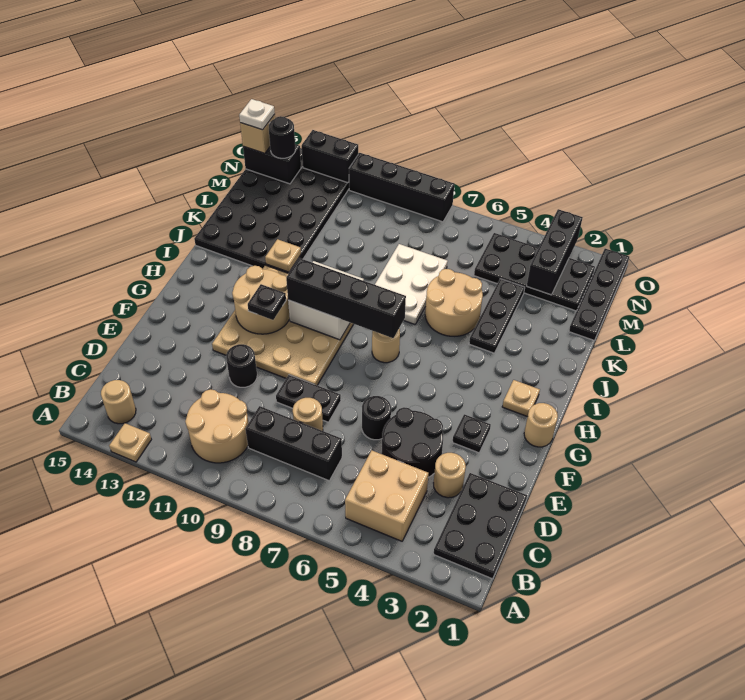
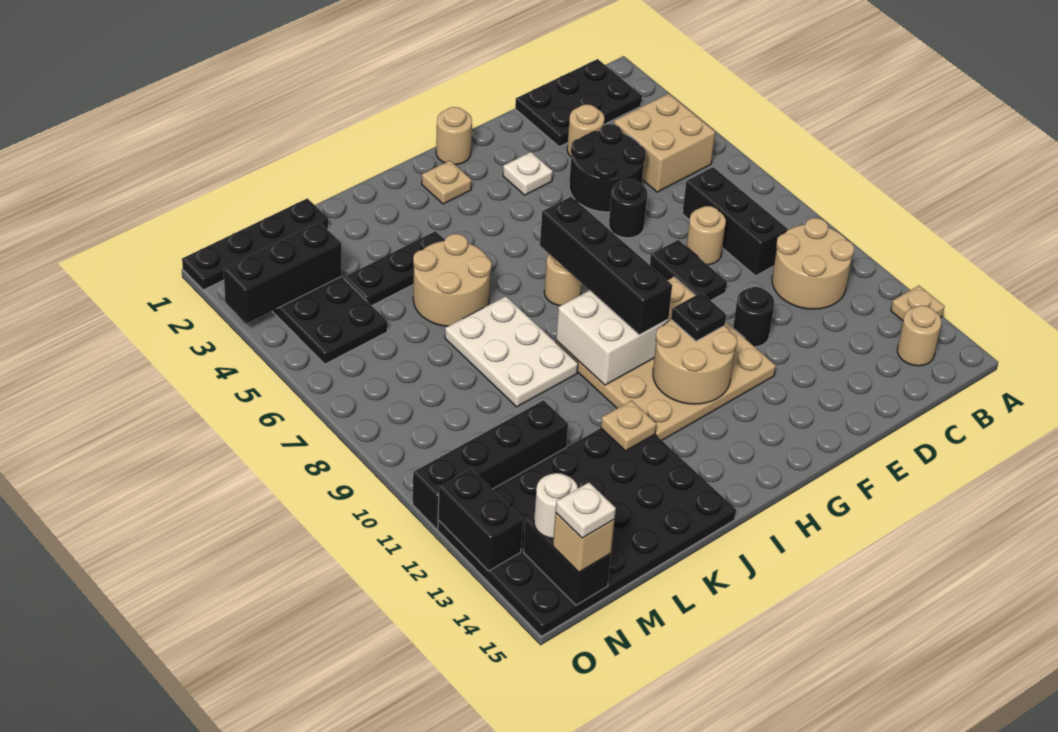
black plate F3 level 1 -> white plate F3 level 1
white plate J7:L8 level 1 -> white plate J7:K9 level 1
black round brick N14 level 3 -> white round brick N14 level 3
black brick O8:O11 level 1 -> black brick L11:O11 level 1

